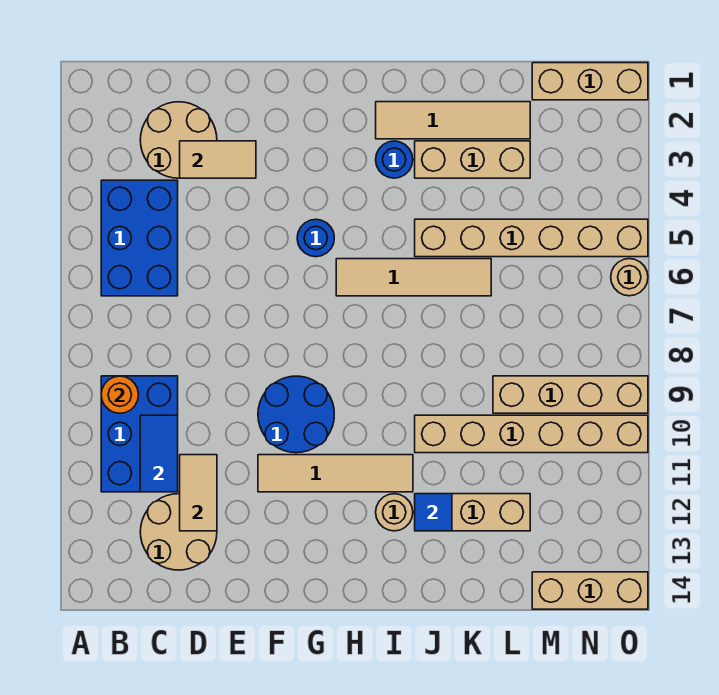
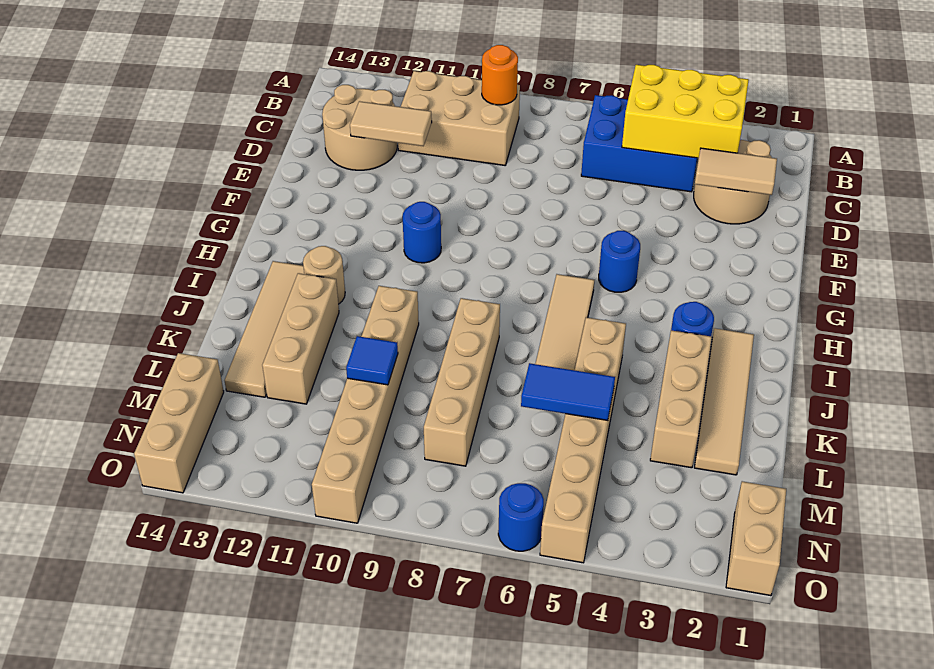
none -> yellow brick B3:C5 level 2
blue brick B9:C11 level 1 -> tan brick B9:C11 level 1
blue tile C10:C11 level 2 -> blue tile L5:L6 level 2
tan tile D3:E3 level 2 -> tan tile D2:D3 level 2
blue round brick F9:G10 level 1 -> blue round brick G10 level 1
tan tile F11:I11 level 1 -> tan tile I13:L13 level 1
blue tile J12 level 2 -> blue tile L10 level 2
tan brick L9:O9 level 1 -> tan brick J8:M8 level 1
tan brick M1:O1 level 1 -> tan brick N1:O1 level 1
tan round brick O6 level 1 -> blue round brick O6 level 1

